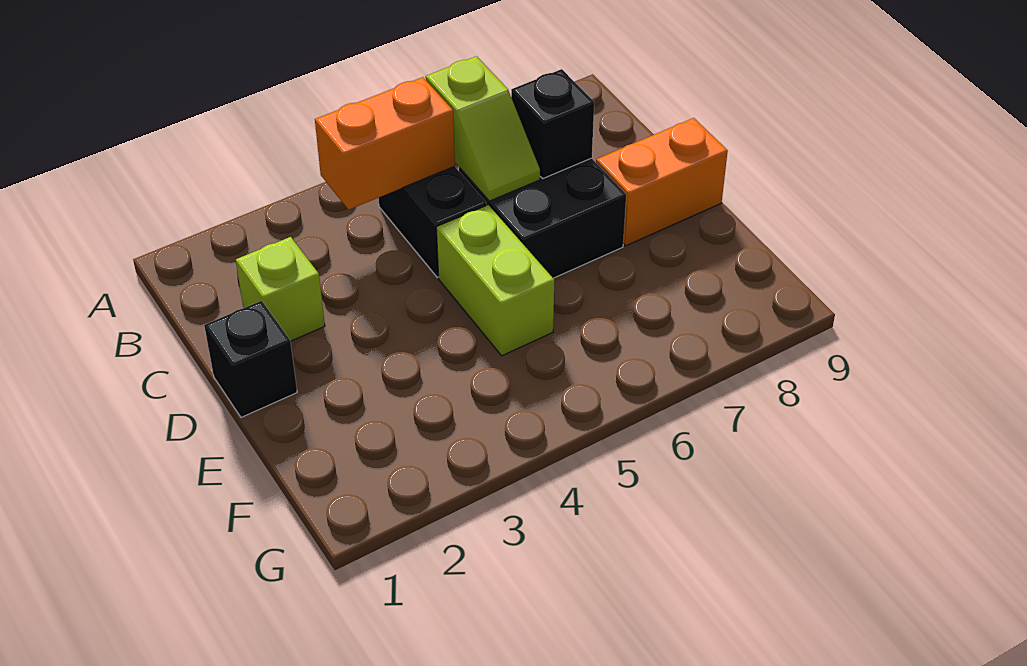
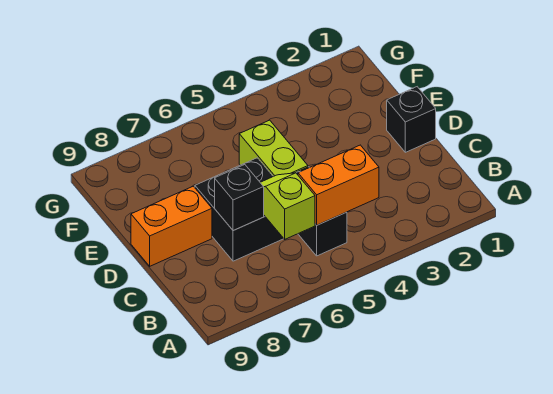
lime brick C2 level 1 -> none

